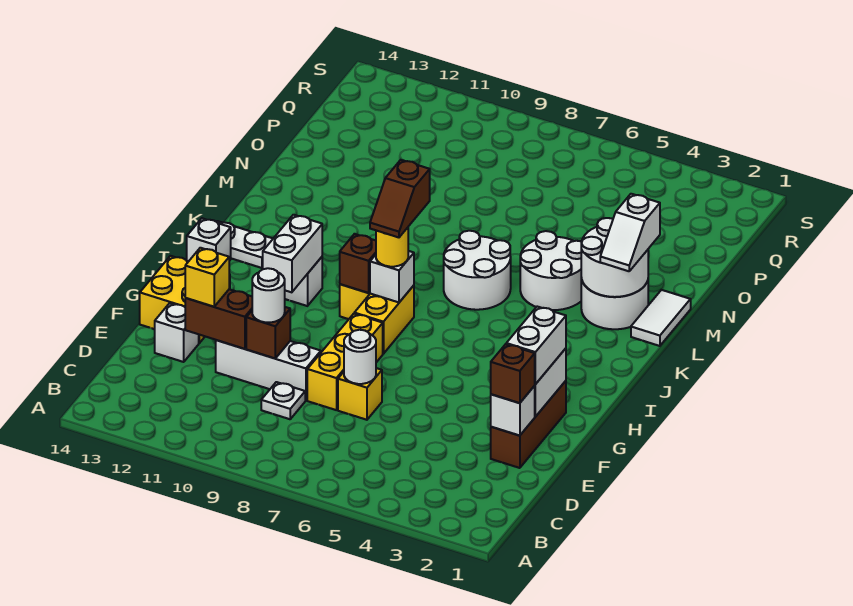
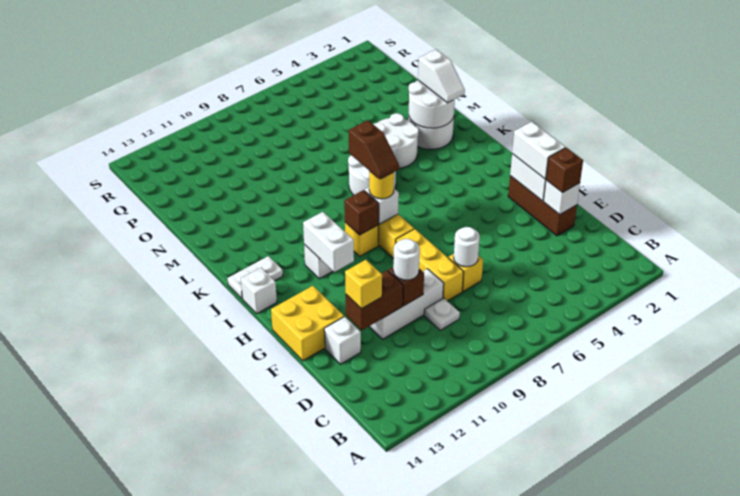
white tile L1:M1 level 1 -> none

